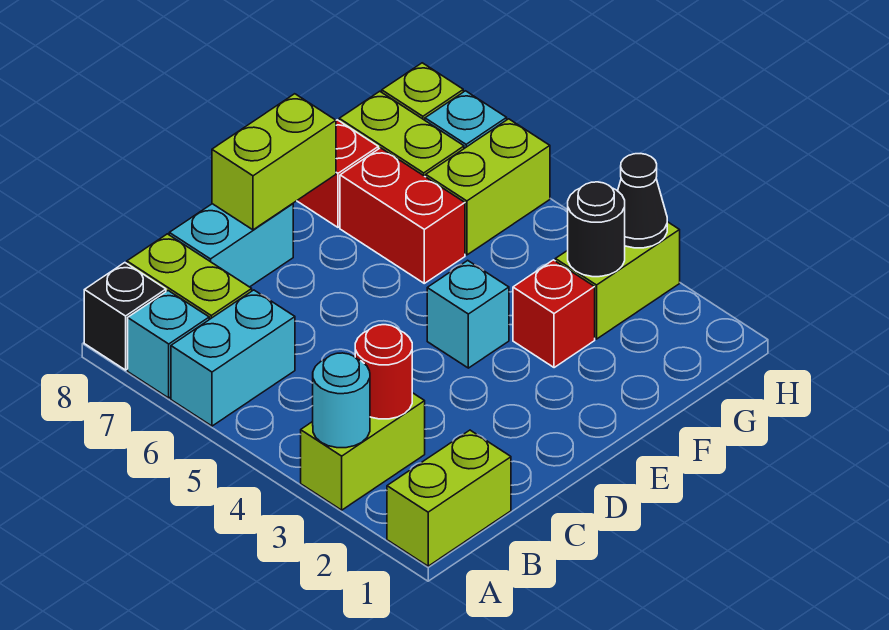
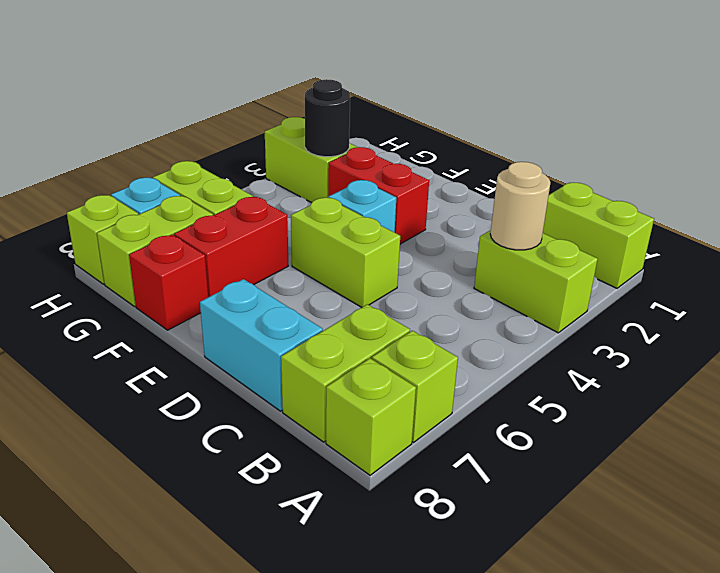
cyan round brick A3 level 2 -> none
cyan brick A6:B6 level 1 -> none
cyan brick A7 level 1 -> lime brick A7 level 1
black brick A8 level 1 -> lime brick A8 level 1
red round brick B3 level 2 -> tan round brick B3 level 2
lime brick D8:E8 level 2 -> lime brick D5:E5 level 1
red brick F3 level 1 -> red brick E3:F3 level 1
black cone H3 level 2 -> none

